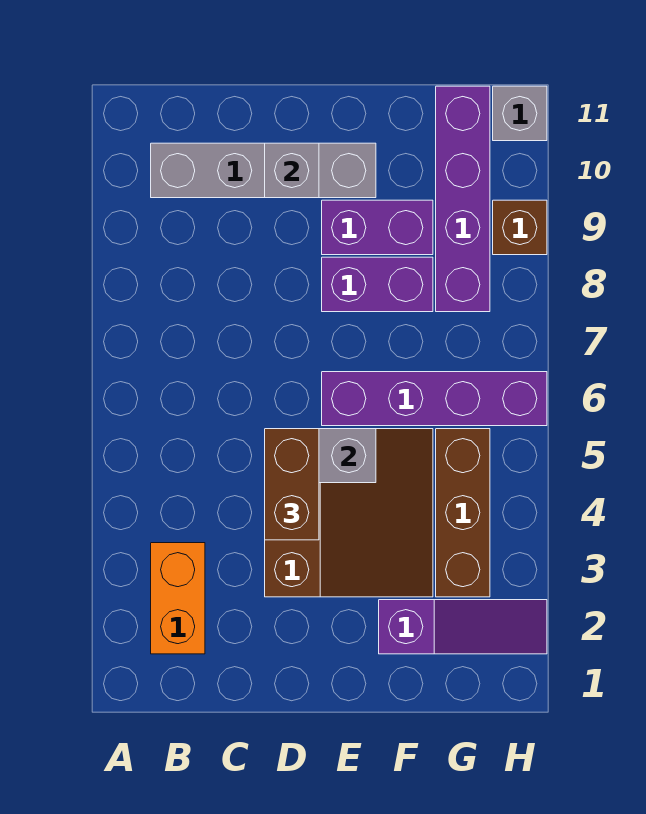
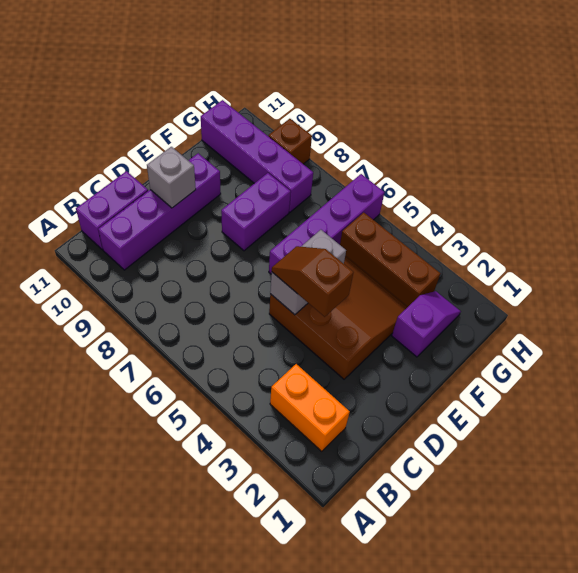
grey brick B10:E10 level 1 -> purple brick B10:E10 level 1
brown brick D4:D5 level 3 -> brown slope D4:D5 level 3 top 4
purple brick E9:F9 level 1 -> purple brick B11:C11 level 1
purple slope F2:H2 level 1 top F -> purple slope F2:G2 level 1 top F
grey brick H11 level 1 -> none

